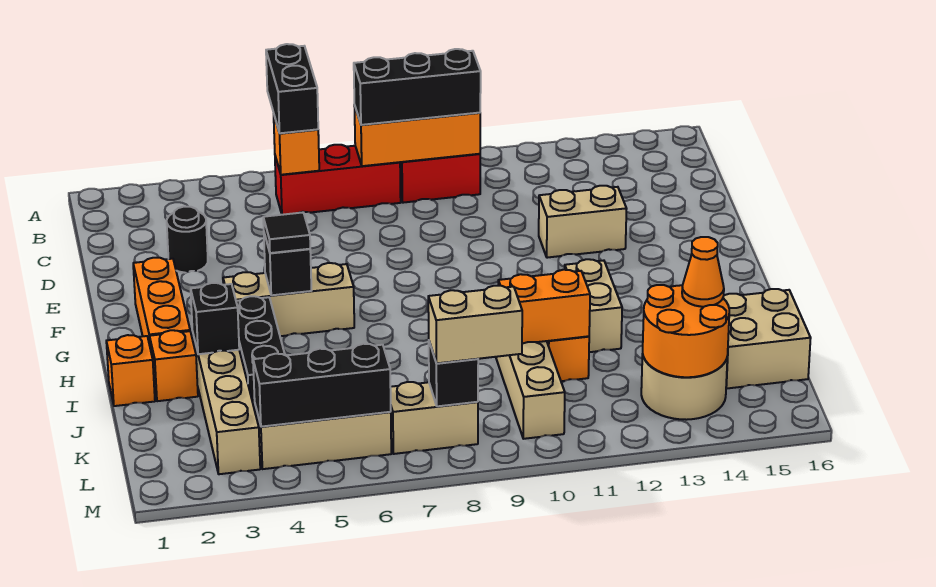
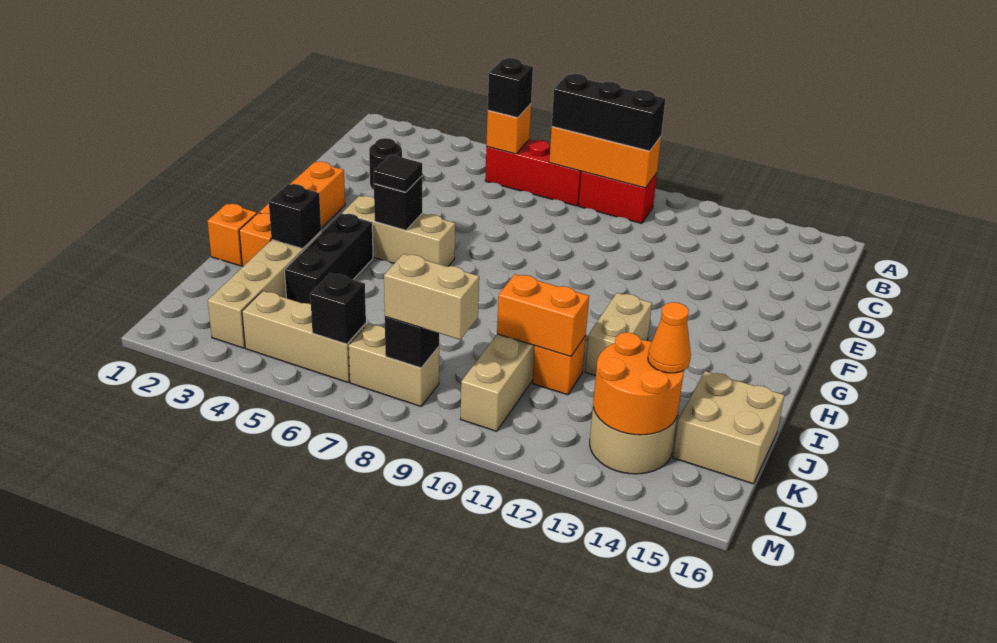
black brick A6:B6 level 3 -> black brick B6 level 3
tan brick E12:E13 level 1 -> none
black brick L4:L6 level 2 -> black brick L6 level 2

